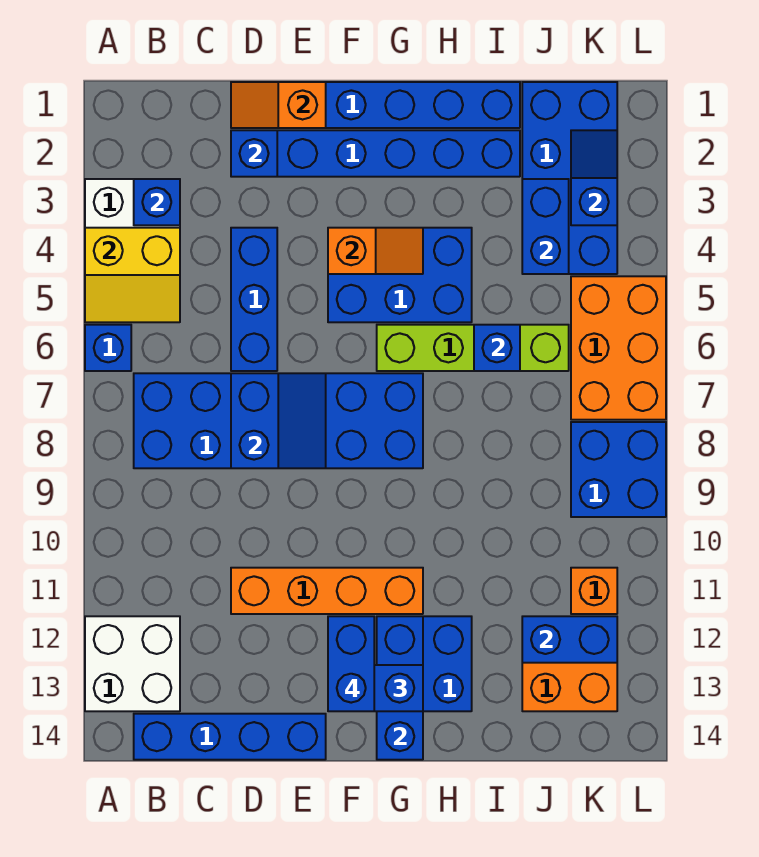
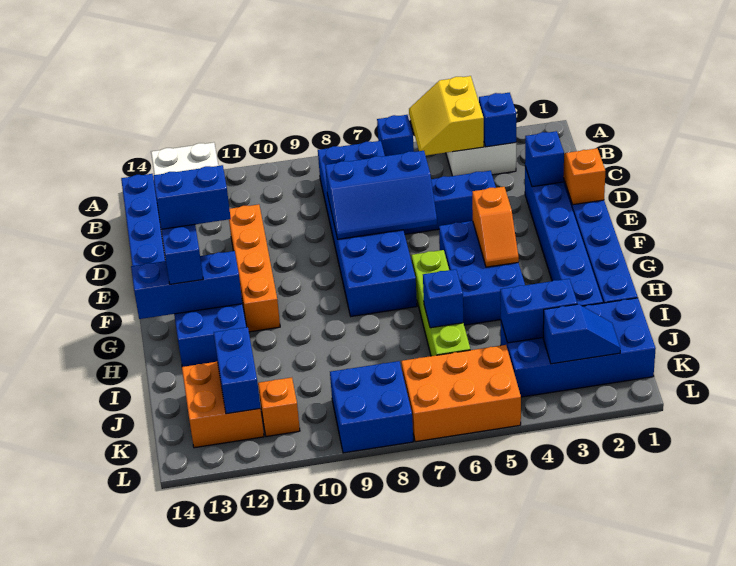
blue slope D7:E8 level 2 top D -> blue slope D6:E8 level 2 top D

